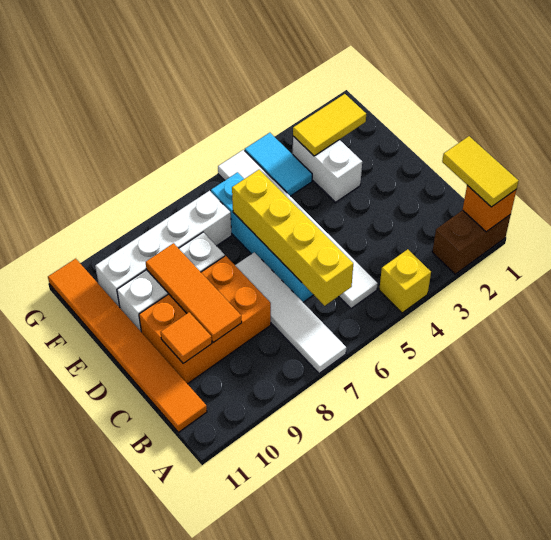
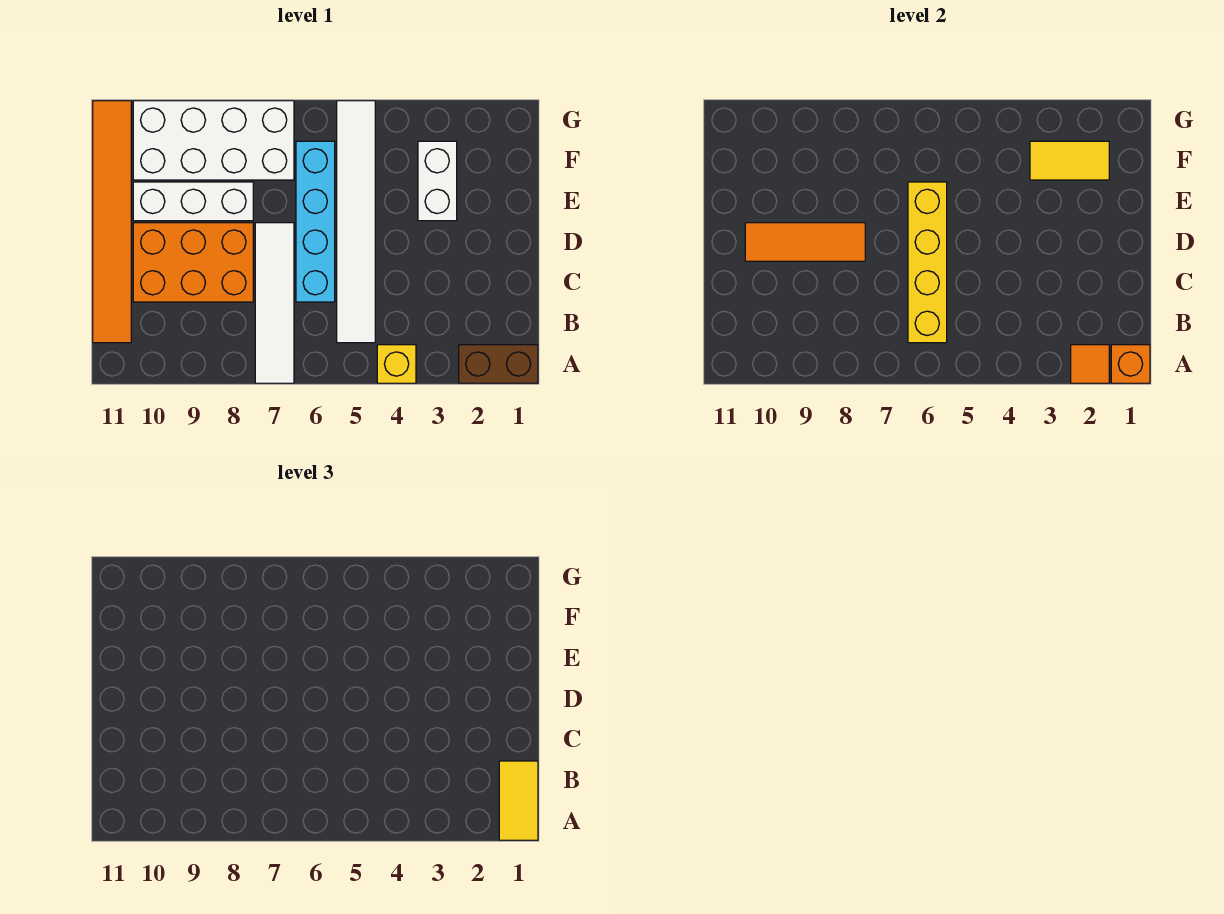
orange tile C9:E9 level 2 -> orange tile D8:D10 level 2
orange tile C10 level 2 -> orange tile A2 level 2
cyan tile F4:G4 level 1 -> none
white brick F7:F10 level 1 -> white brick F7:G10 level 1

